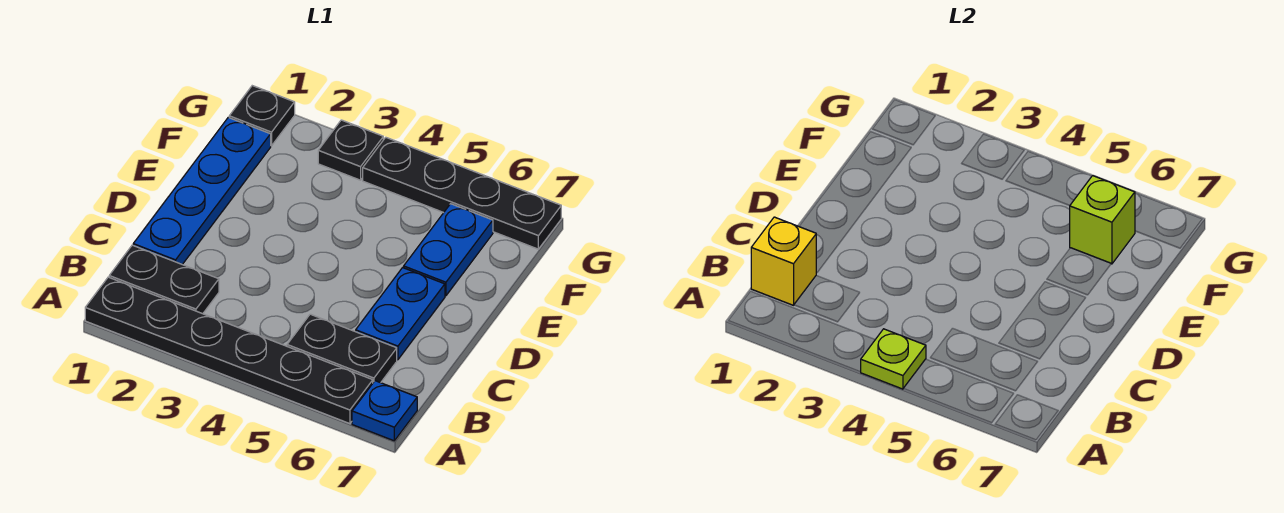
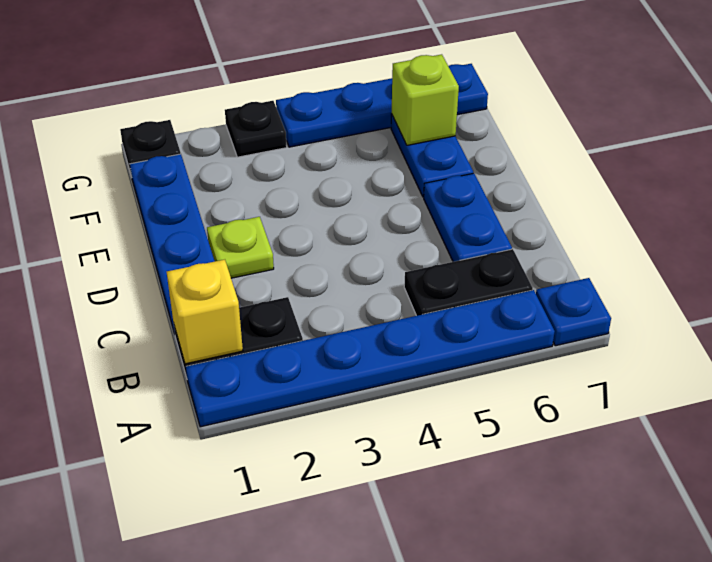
black plate A1:A6 level 1 -> blue plate A1:A6 level 1
lime plate A4 level 2 -> lime plate D2 level 1
black plate G4:G7 level 1 -> blue plate G4:G7 level 1

